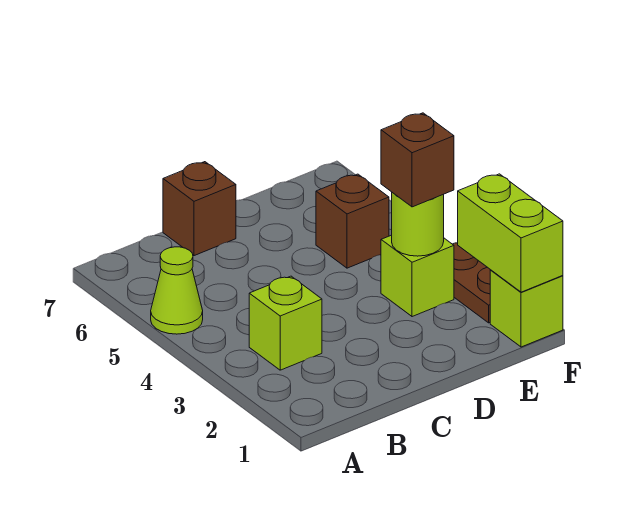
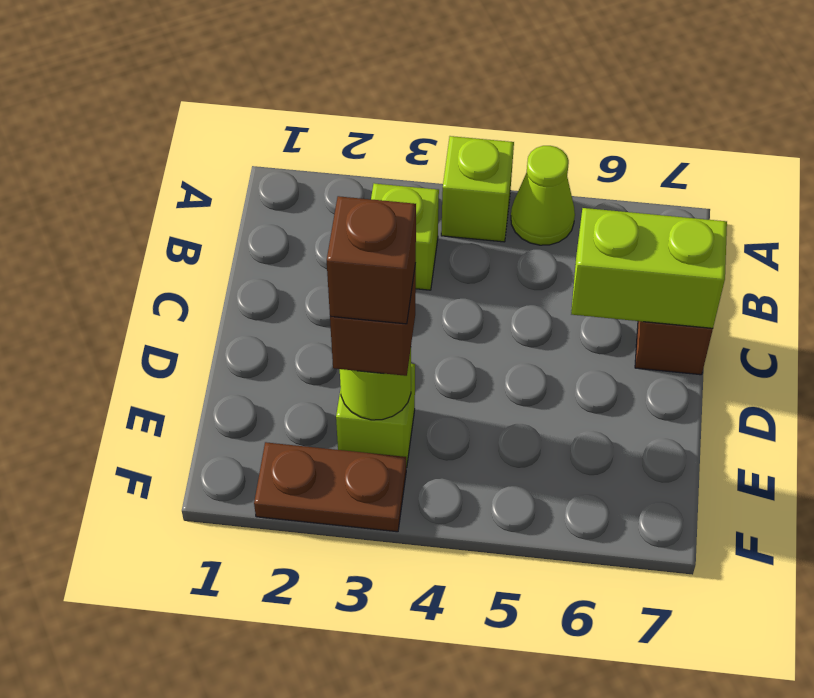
brown brick E5 level 1 -> brown brick E3 level 4
lime brick F1 level 1 -> lime brick A4 level 1
lime brick F1:F2 level 2 -> lime brick C6:C7 level 2

